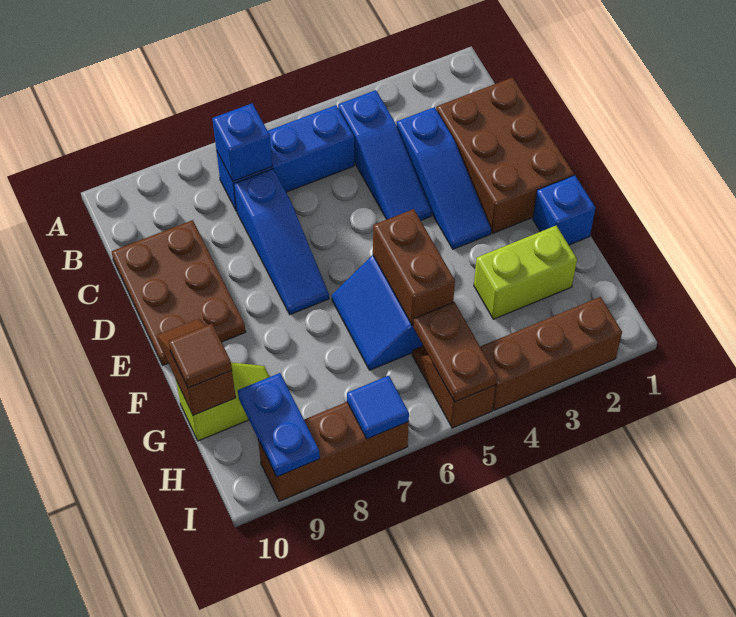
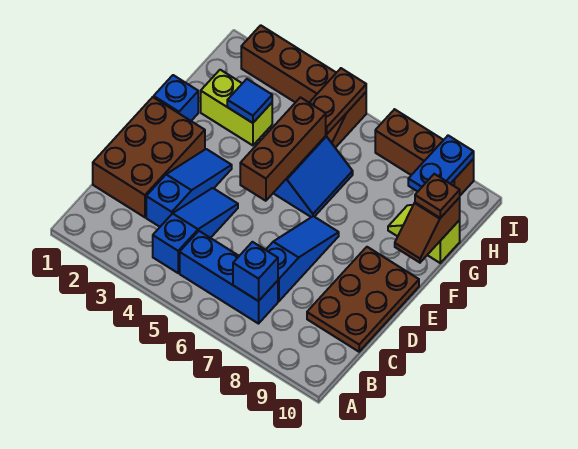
brown brick F5:G5 level 2 -> brown brick E5:G5 level 2
brown tile G10 level 3 -> brown plate G10 level 3
blue tile I7 level 2 -> blue tile G3 level 2

